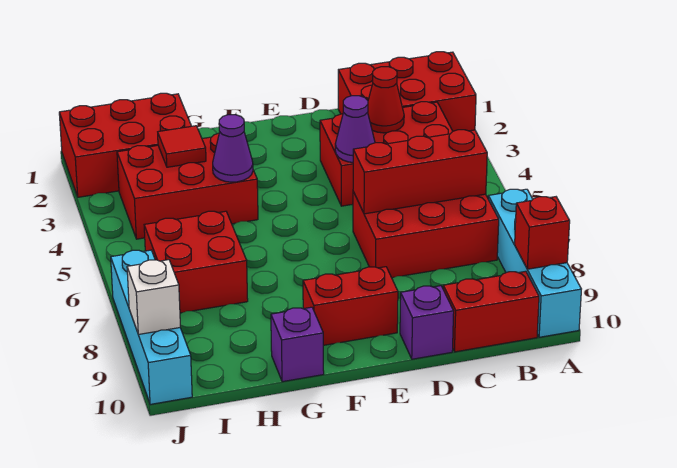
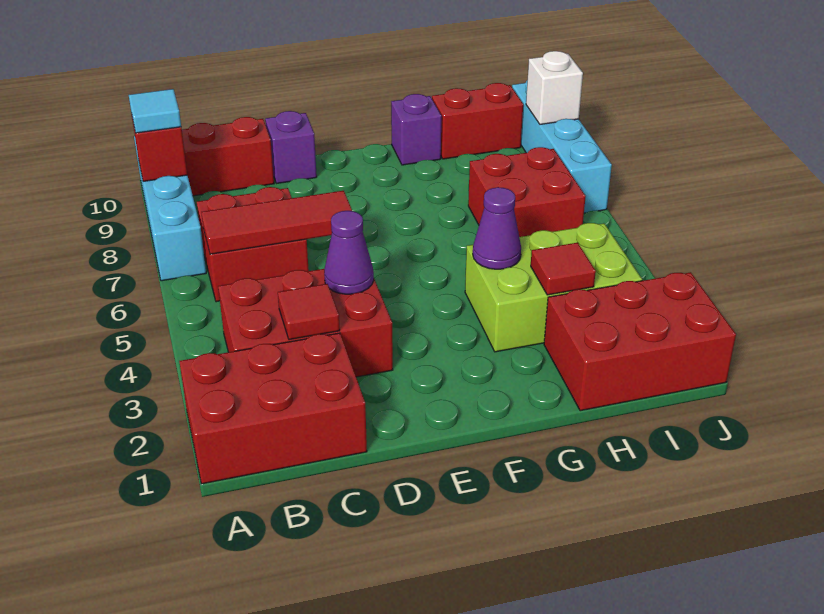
none -> cyan tile A9 level 3
red brick B6:D7 level 1 -> red brick B6:C7 level 1
red brick B6:D6 level 2 -> red tile B6:D6 level 2
red cone C3 level 2 -> red tile C3 level 2
red brick E9:F9 level 1 -> red brick H10:I10 level 1
red brick G3:I4 level 1 -> lime brick G3:I4 level 1

